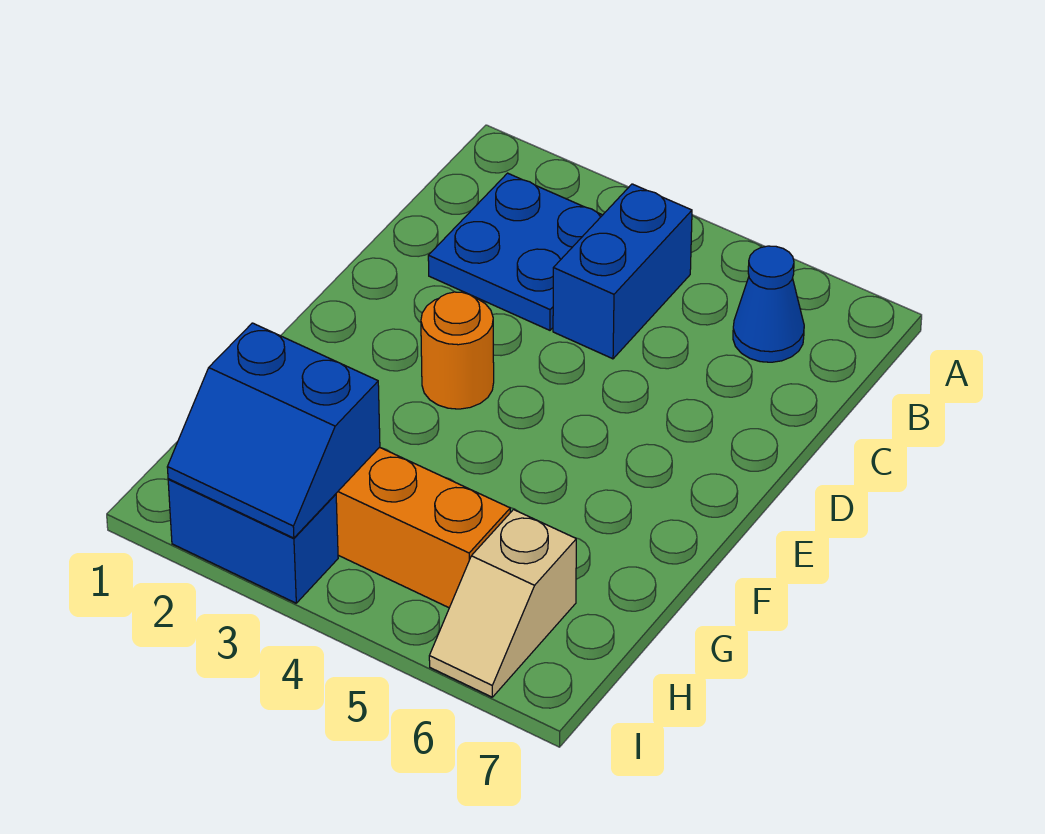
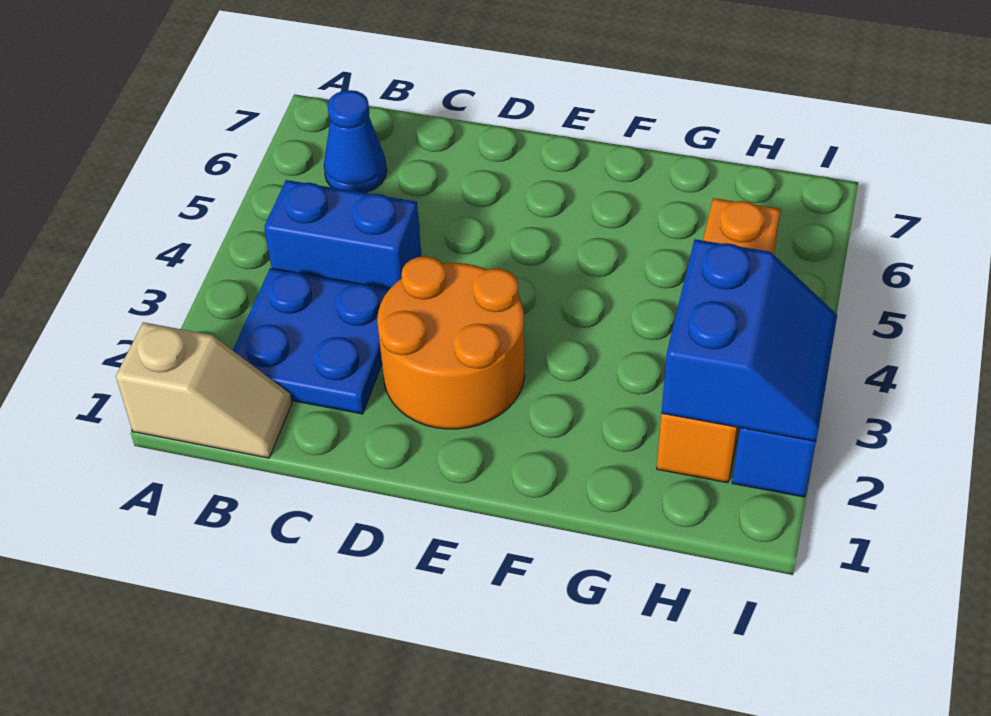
orange round brick E3 level 1 -> orange round brick D2:E3 level 1
tan slope H6:I6 level 1 top H -> tan slope A1:B1 level 1 top A

